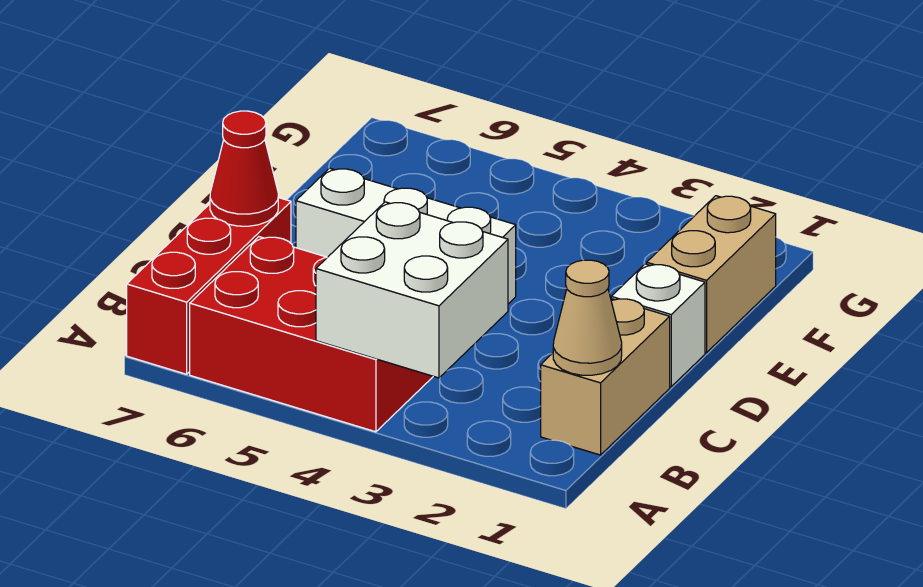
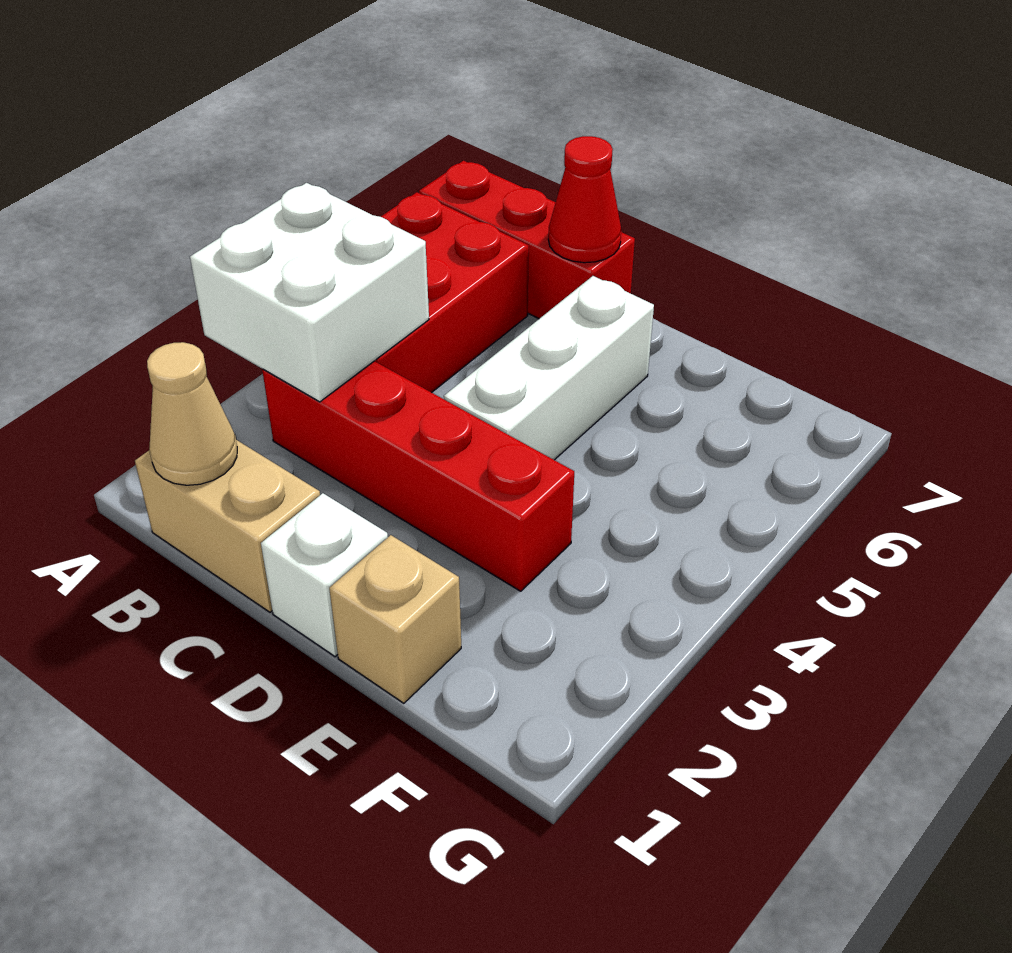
none -> red brick B3:E3 level 1
tan brick E1:F1 level 1 -> tan brick E1 level 1

